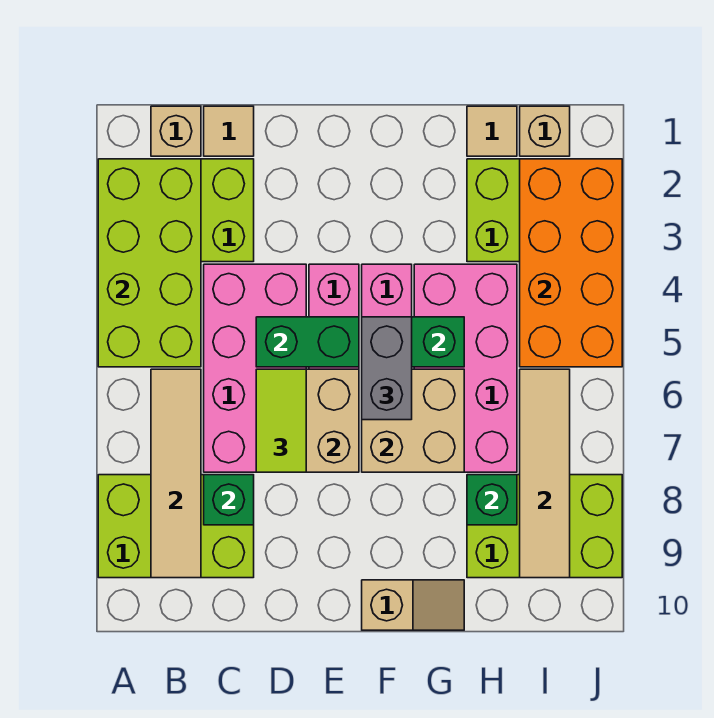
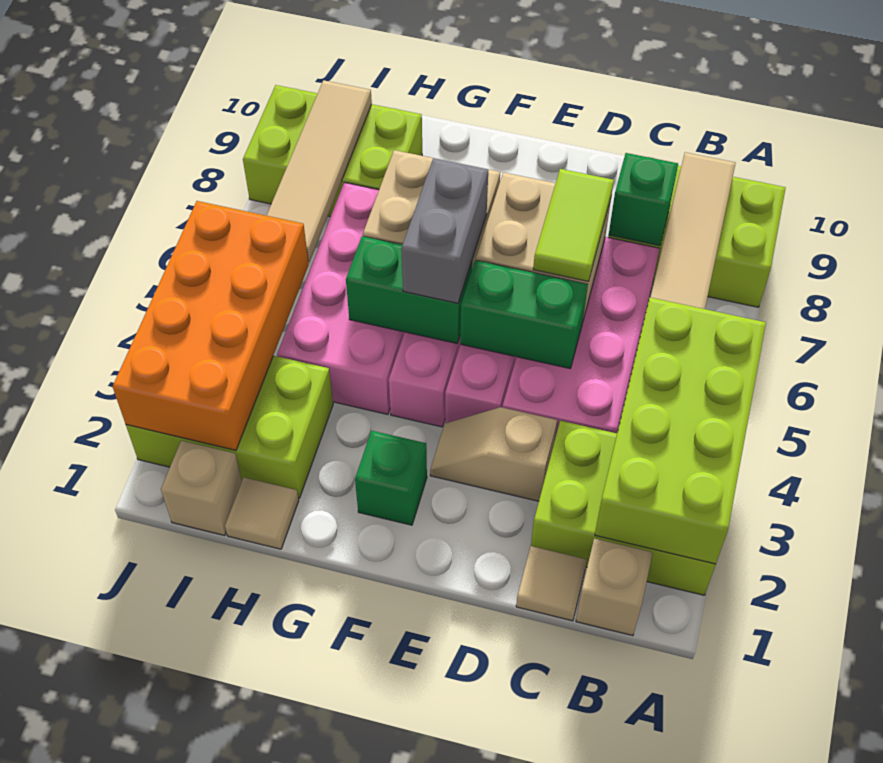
tan slope F10:G10 level 1 top F -> tan slope D3:E3 level 1 top D
green brick H8 level 2 -> green brick F2 level 1

